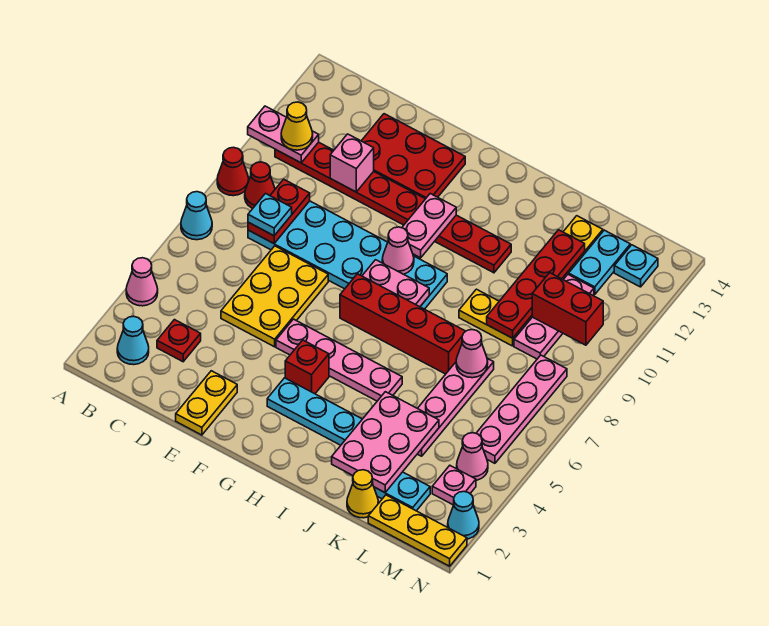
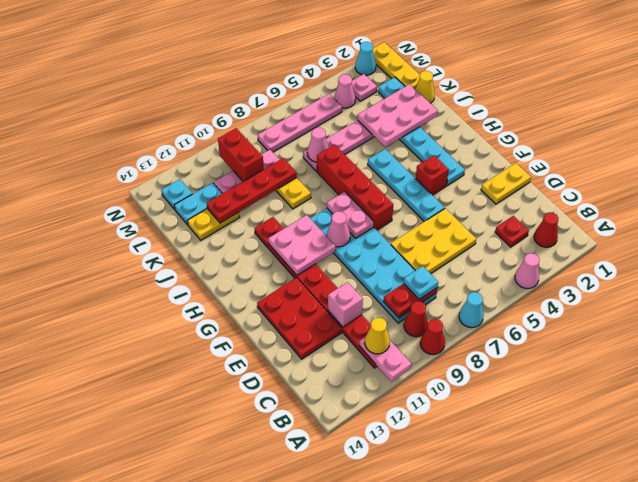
cyan cone B2 level 1 -> red cone B2 level 1
pink plate F5:I5 level 1 -> cyan plate F5:I5 level 1
pink plate G10:G11 level 2 -> pink plate G10:H11 level 2

